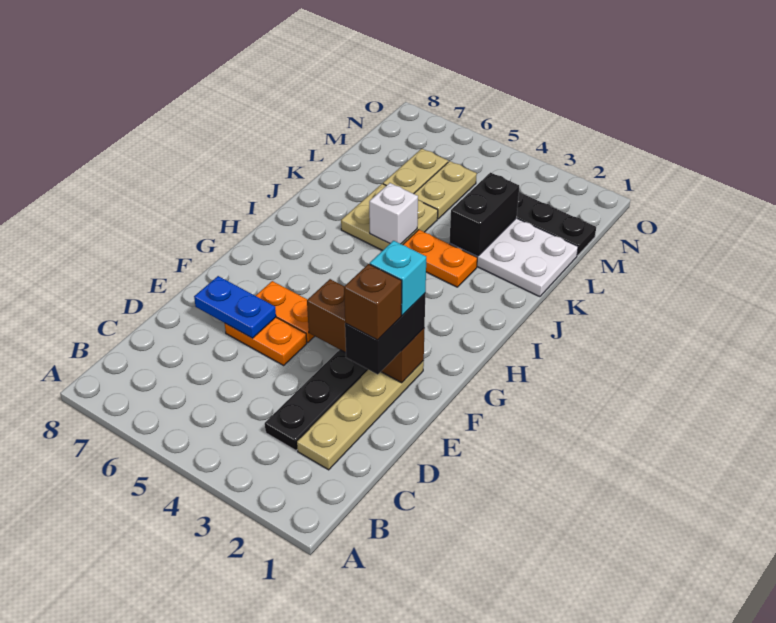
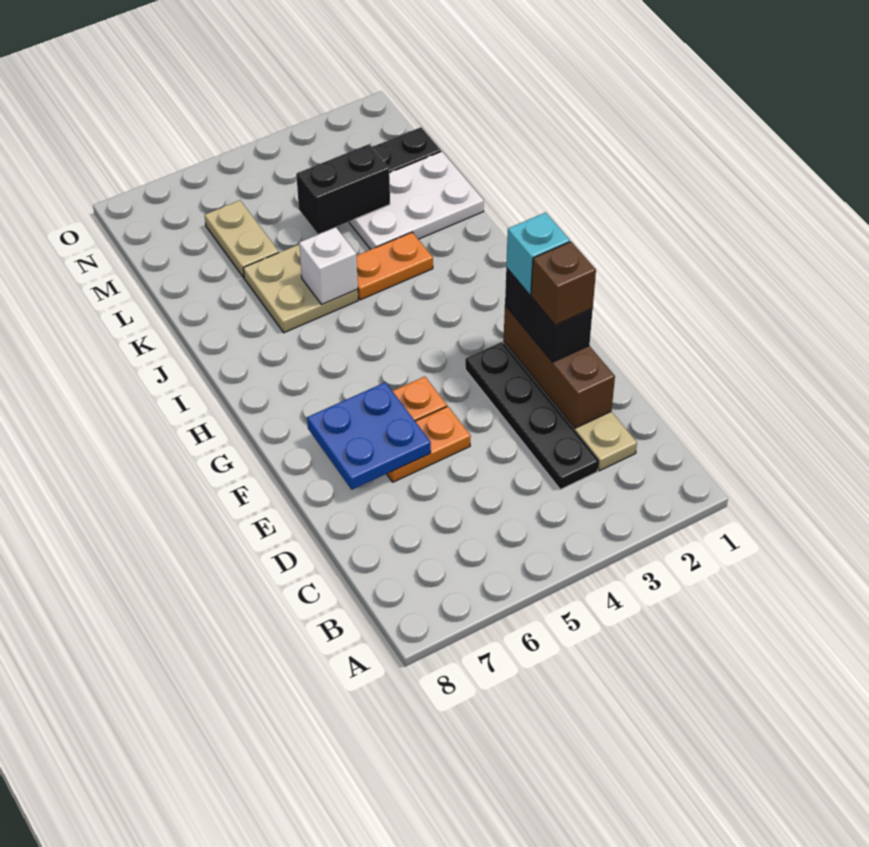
blue plate E6:E7 level 2 -> blue plate E6:F7 level 2
brown brick F2:F4 level 2 -> brown brick D2:F2 level 2
black brick K3:L3 level 2 -> black brick L3:L4 level 2
tan plate L5:M5 level 1 -> none

